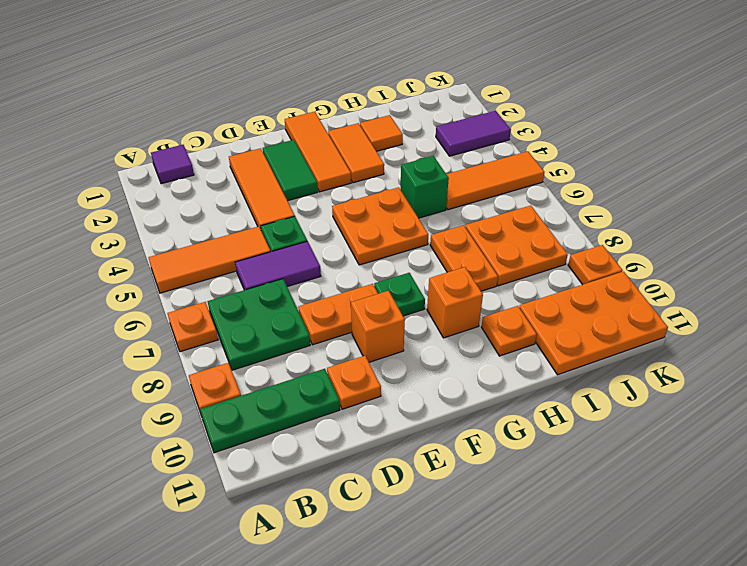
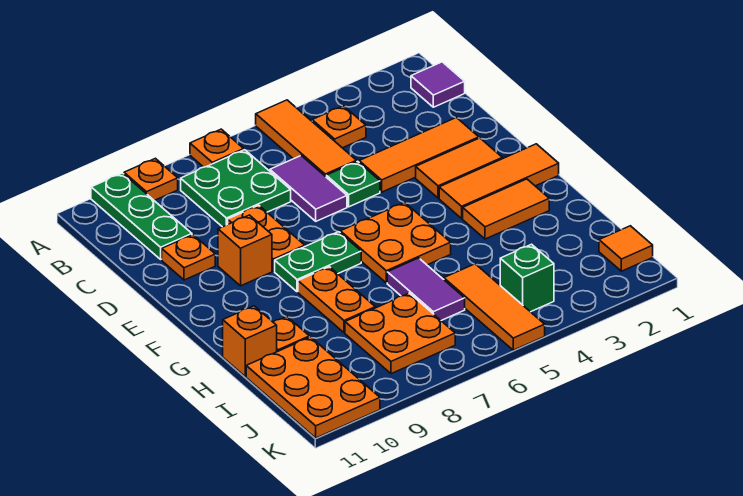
green tile E2:E3 level 1 -> orange tile E2:E3 level 1
green plate F8 level 1 -> green plate F7:F8 level 1
orange brick G9 level 1 -> orange brick H11 level 1
orange tile H2 level 1 -> orange tile J1 level 1
green brick H5 level 1 -> green brick J4 level 1
orange plate H7:H8 level 1 -> orange plate G8:H8 level 1
purple tile J3:K3 level 1 -> purple tile H6:I6 level 1
orange plate K9 level 1 -> orange plate B4 level 1

